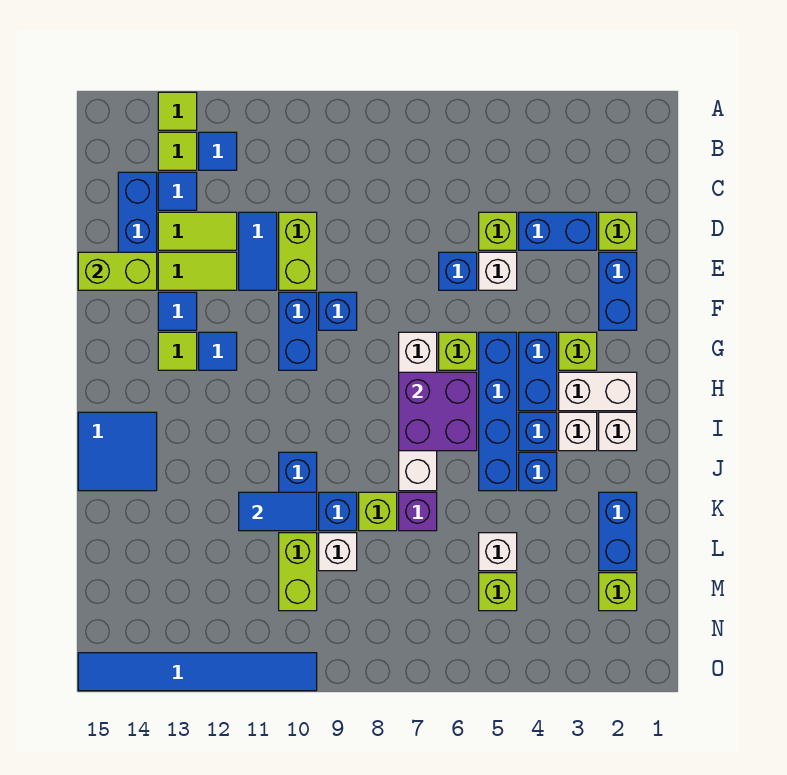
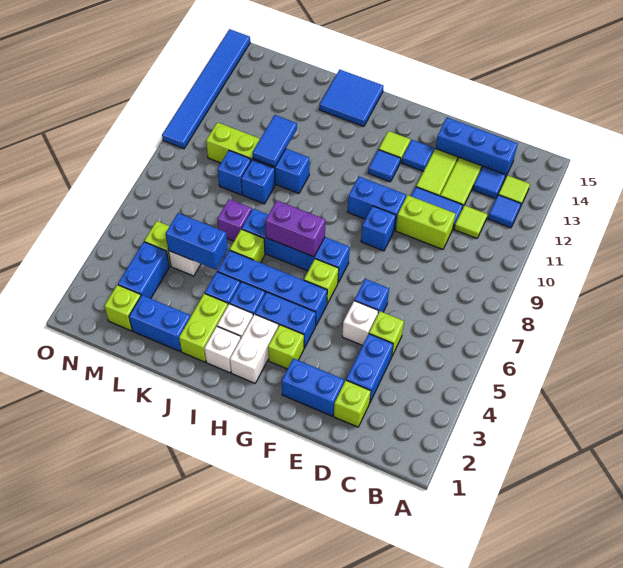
lime tile A13 level 1 -> lime tile C11 level 1
lime brick E14:E15 level 2 -> lime brick J2:J3 level 1
white brick G7:J7 level 1 -> blue brick G7:J7 level 1
purple brick H6:I7 level 2 -> purple brick H7:I7 level 2
none -> blue brick K5:L5 level 2
lime brick K8 level 1 -> lime brick J6 level 1
white brick L9 level 1 -> blue brick L9 level 1
none -> blue brick M3:M4 level 1

